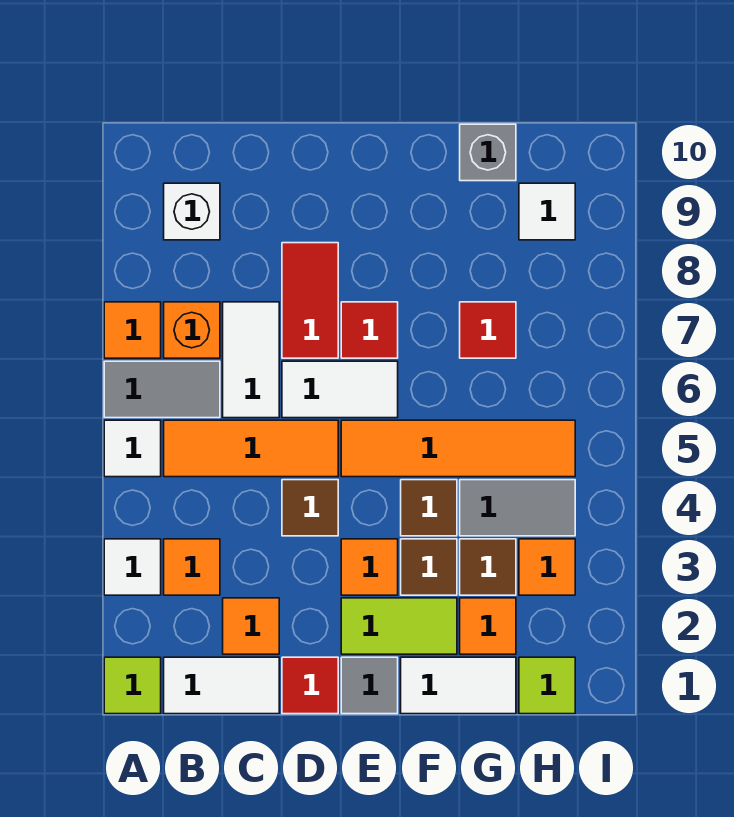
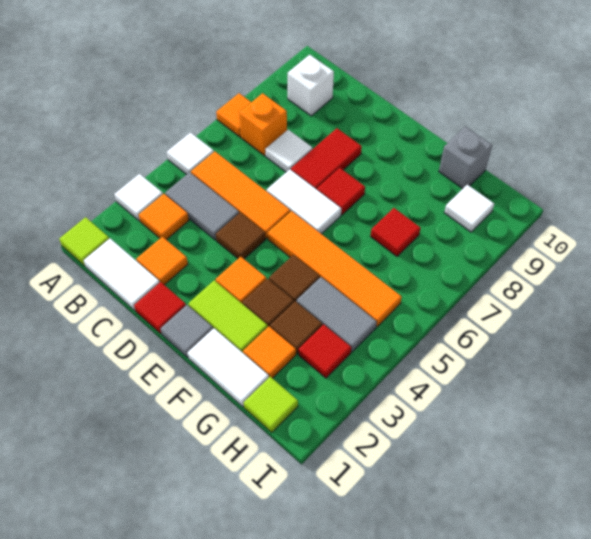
grey tile A6:B6 level 1 -> grey tile B4:C4 level 1
white tile C6:C7 level 1 -> white tile C7 level 1
orange tile H3 level 1 -> red tile H3 level 1

